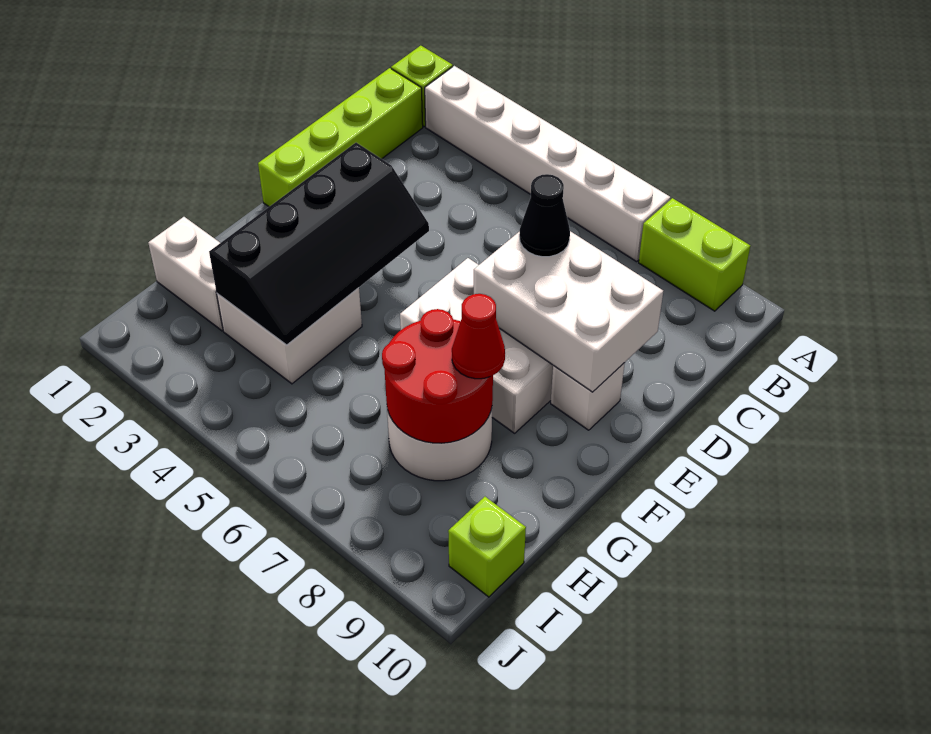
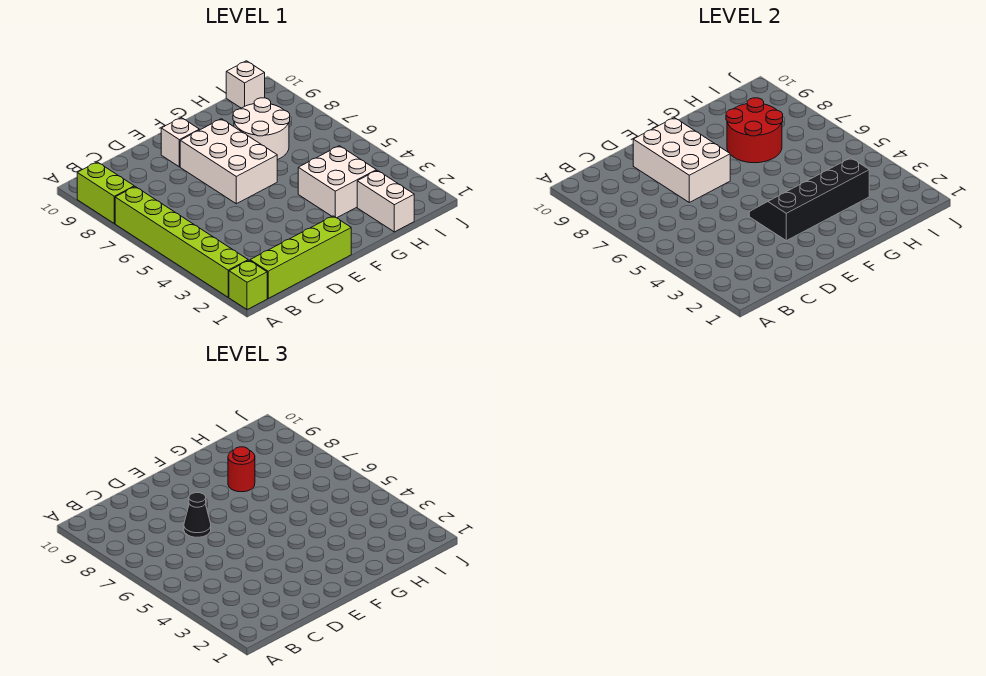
white brick A2:A7 level 1 -> lime brick A2:A7 level 1
red cone G8 level 3 -> red round brick G8 level 3
lime brick I10 level 1 -> white brick I10 level 1

